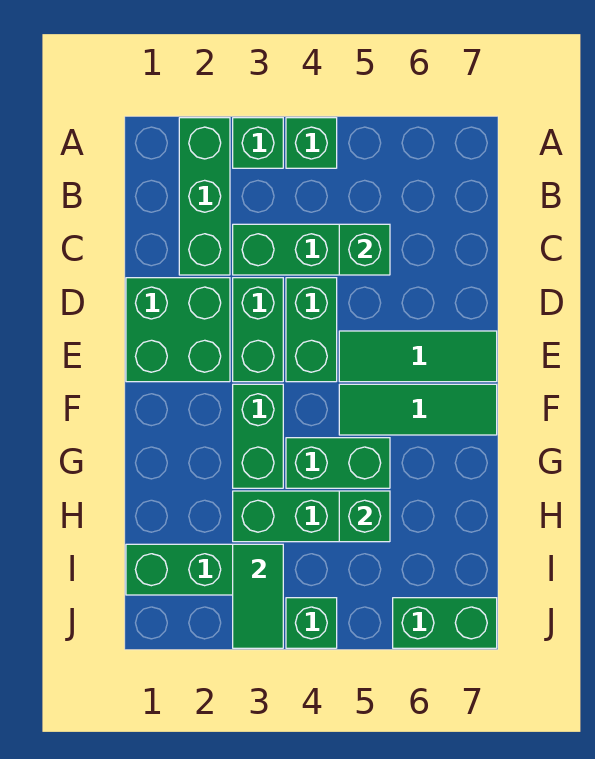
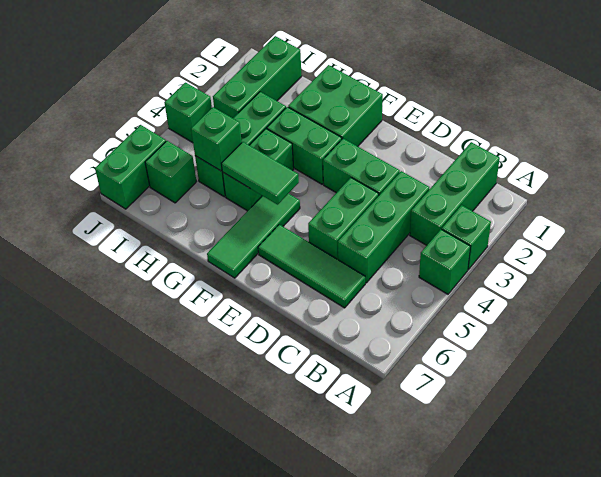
green brick A2:C2 level 1 -> green brick B1:B3 level 1
green brick C5 level 2 -> green brick I6 level 1
green brick D1:E2 level 1 -> green brick F1:G2 level 1
green brick D4:E4 level 1 -> green brick D4:D5 level 1
green tile E5:E7 level 1 -> green tile C6:E6 level 1
green tile I3:J3 level 2 -> green tile F5:G5 level 2

